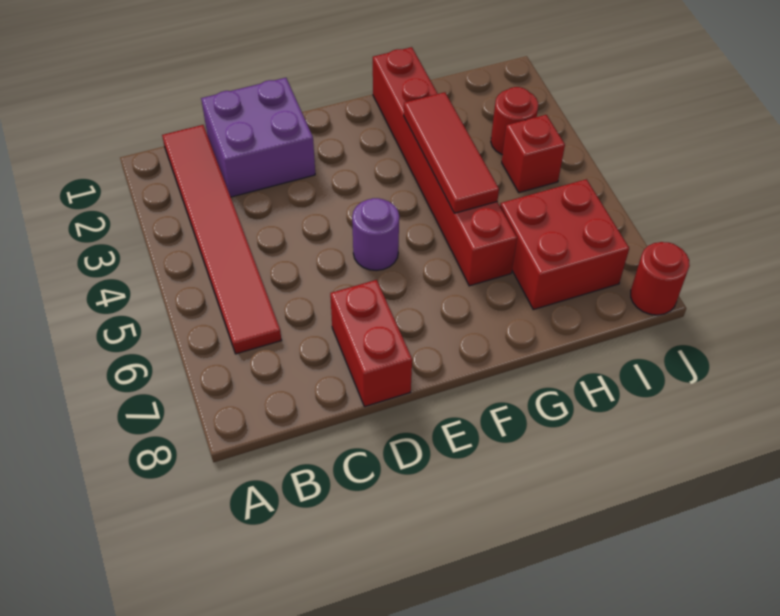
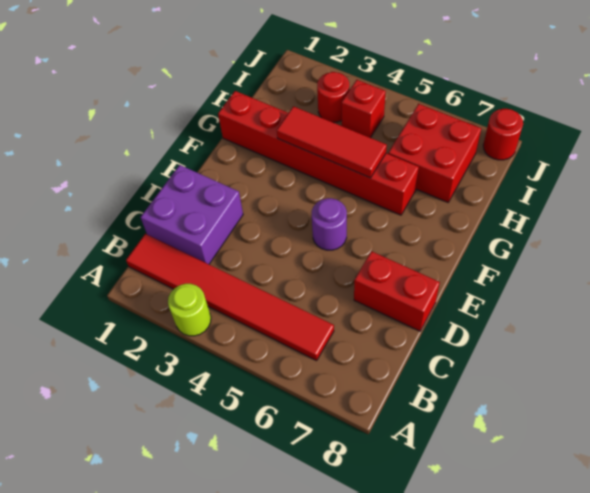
none -> lime round brick A3 level 1

